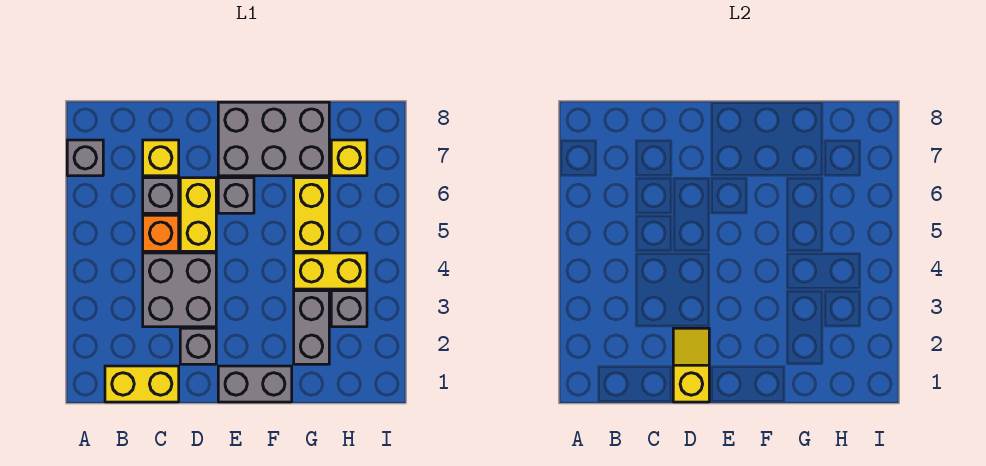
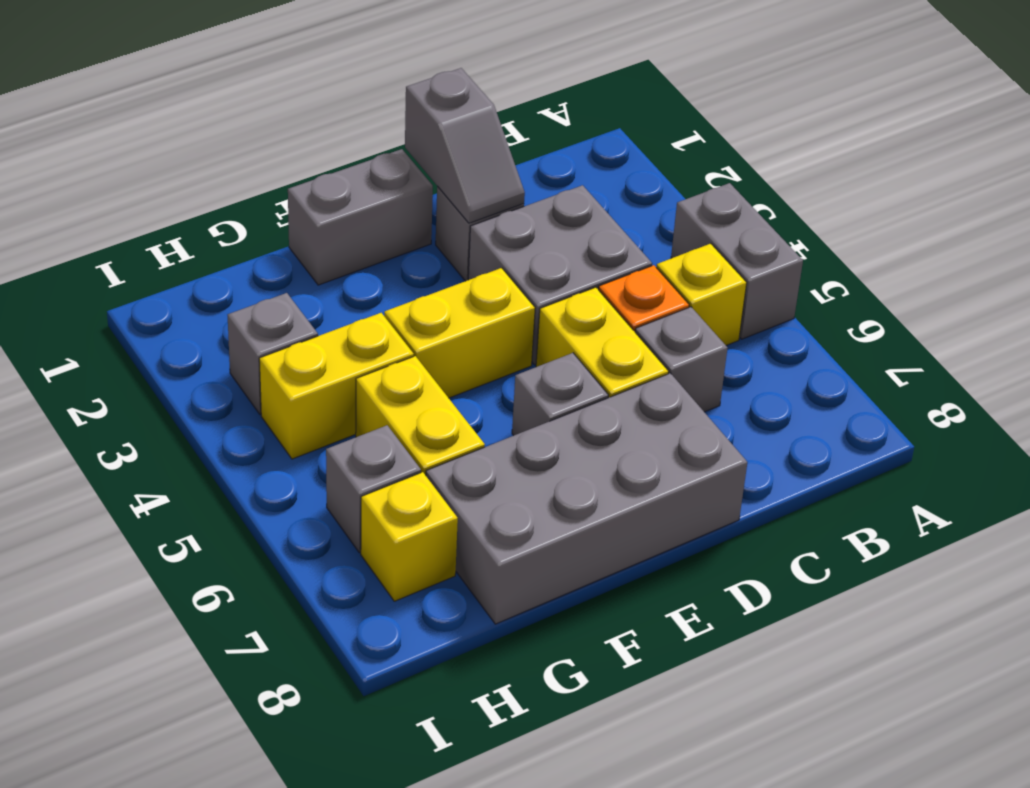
grey brick A7 level 1 -> grey brick H6 level 1
yellow brick B1:C1 level 1 -> yellow brick E4:F4 level 1
yellow brick C7 level 1 -> yellow brick B5 level 1
yellow slope D1:D2 level 2 top 1 -> grey slope D1:D2 level 2 top 1
grey brick E7:G8 level 1 -> grey brick D7:G8 level 1
grey brick G2:G3 level 1 -> grey brick A4:A5 level 1

